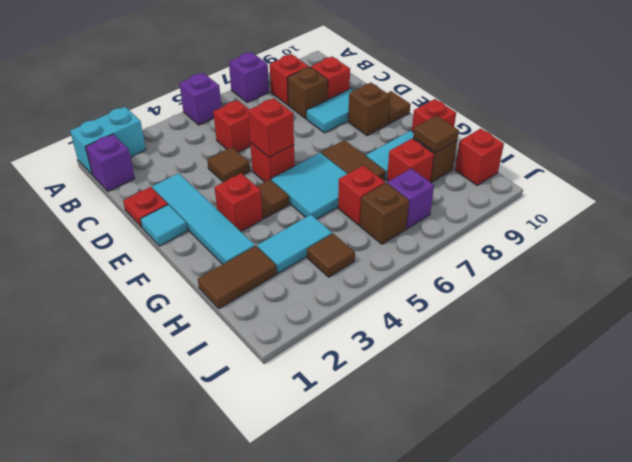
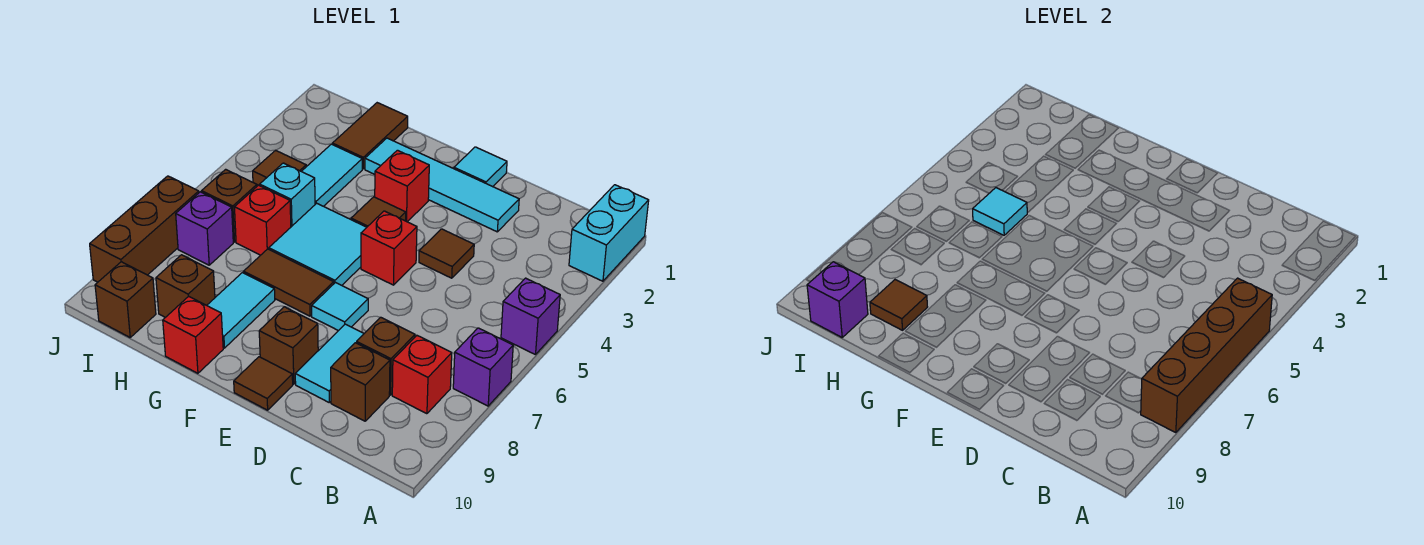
none -> brown brick A5:A8 level 2
purple brick B1 level 1 -> purple brick I10 level 2
red brick C5 level 1 -> none
red brick C9 level 1 -> brown brick C9 level 1
red plate D1 level 1 -> none
red brick E5 level 2 -> none
none -> cyan tile E7 level 1
none -> cyan brick H5 level 1
none -> cyan tile H5 level 2
red brick H8 level 1 -> none
red brick I10 level 1 -> brown brick I10 level 1
none -> brown brick J7:J9 level 1

